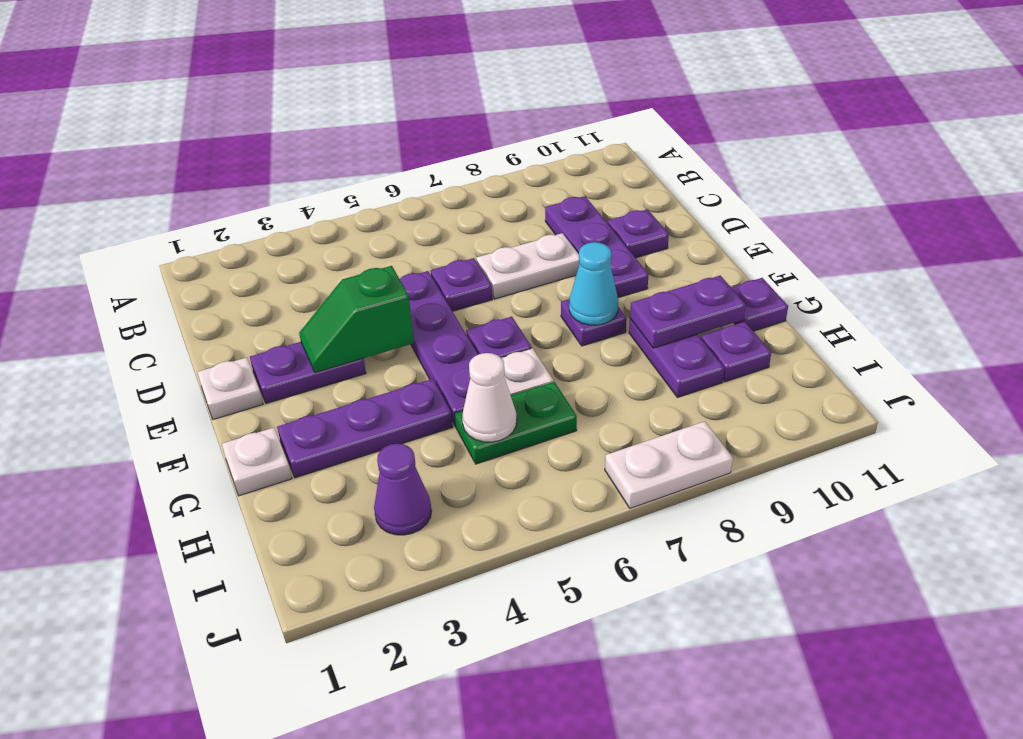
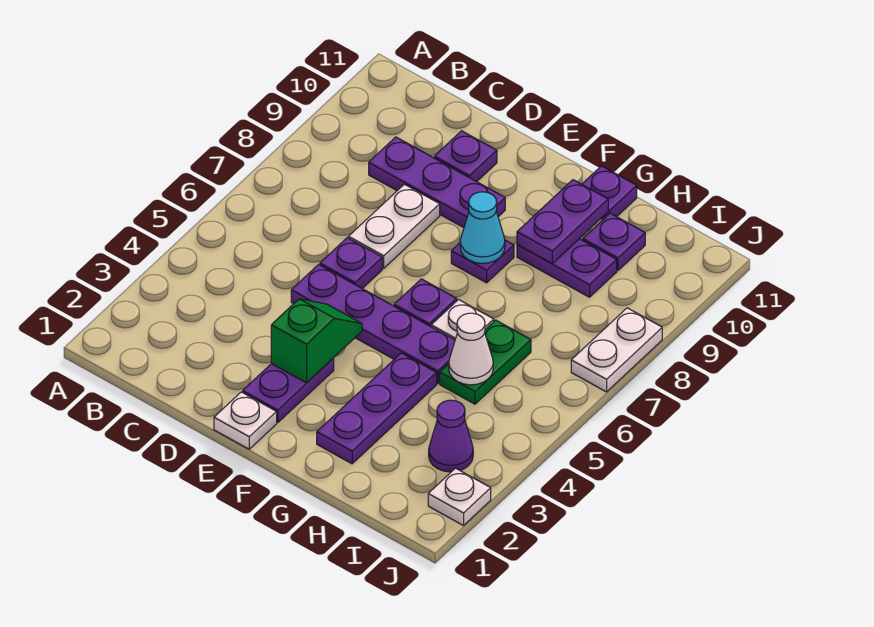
green slope E3:E4 level 2 top 4 -> green slope E3:E4 level 2 top 3
white plate G1 level 1 -> white plate J2 level 1

